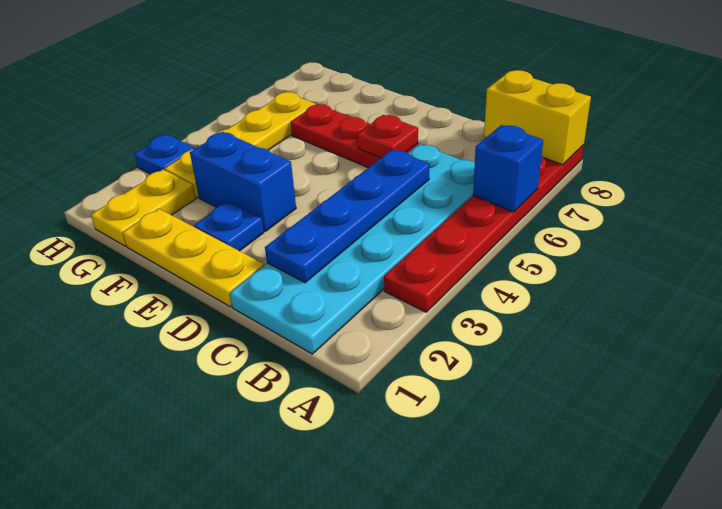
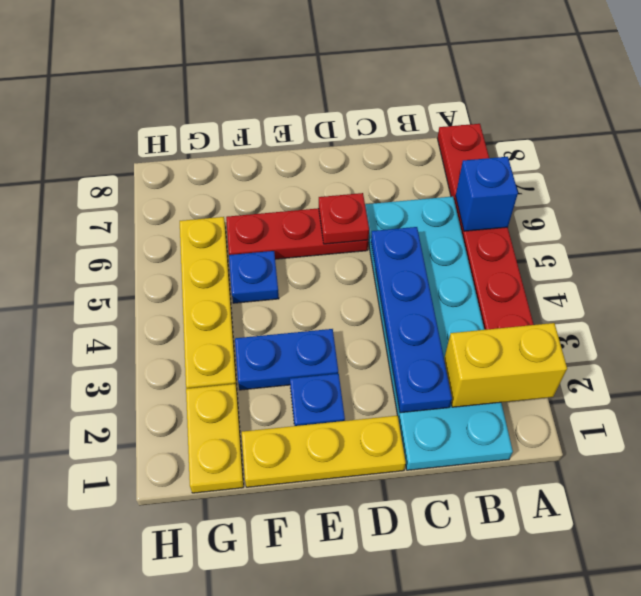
yellow brick A8:B8 level 2 -> yellow brick A2:B2 level 2
blue brick E3:F3 level 1 -> blue plate E3:F3 level 1
blue plate H3 level 1 -> blue plate F5 level 1

